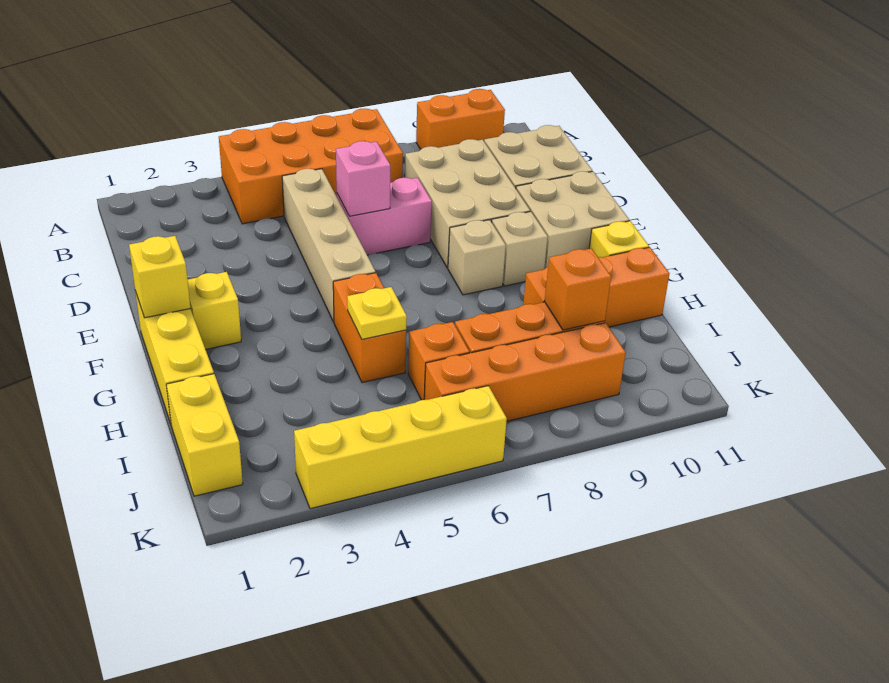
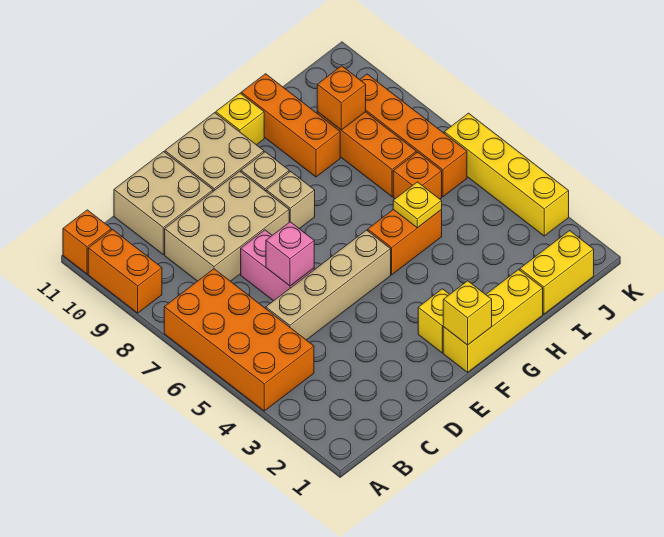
none -> orange brick A11 level 1

